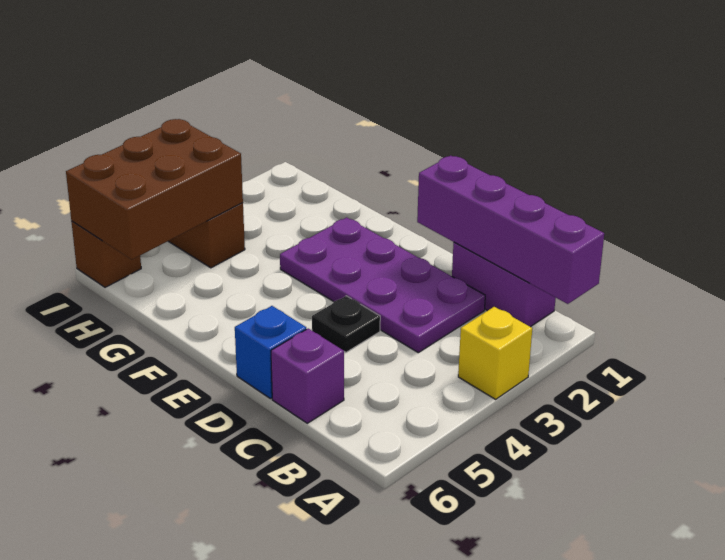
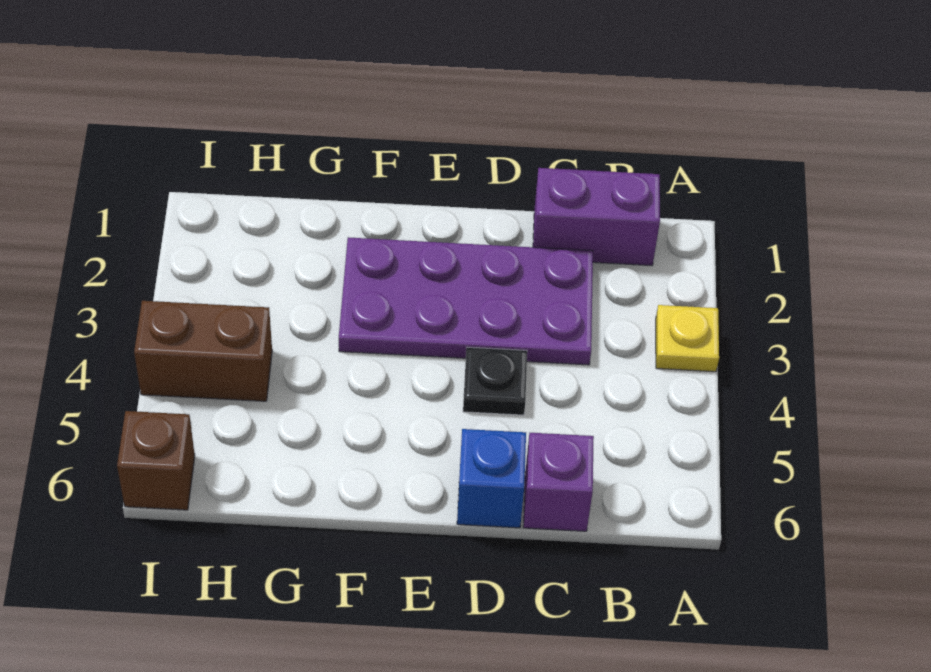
purple brick A1:D1 level 2 -> none
yellow brick A3 level 1 -> yellow plate A3 level 1
brown brick H4:I6 level 2 -> none

